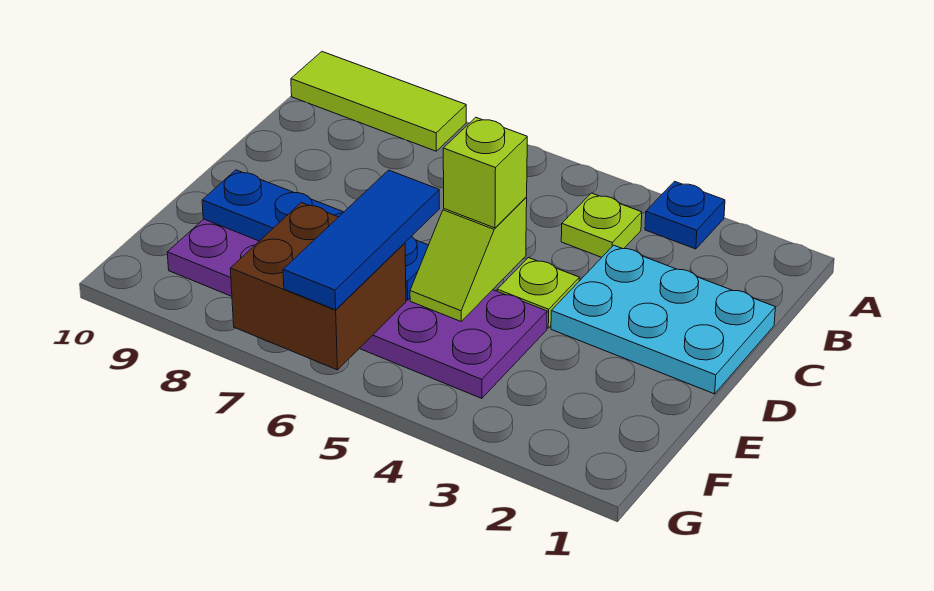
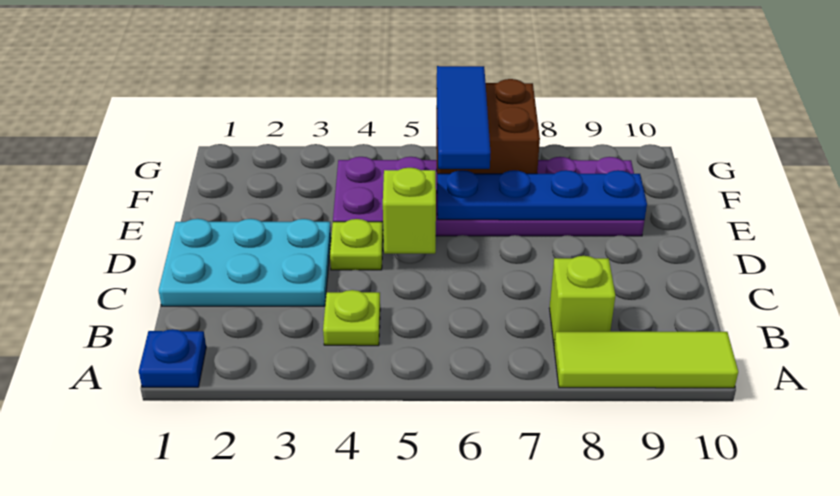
blue plate A3 level 1 -> blue plate A1 level 1
lime brick D5 level 3 -> lime brick B8 level 1

